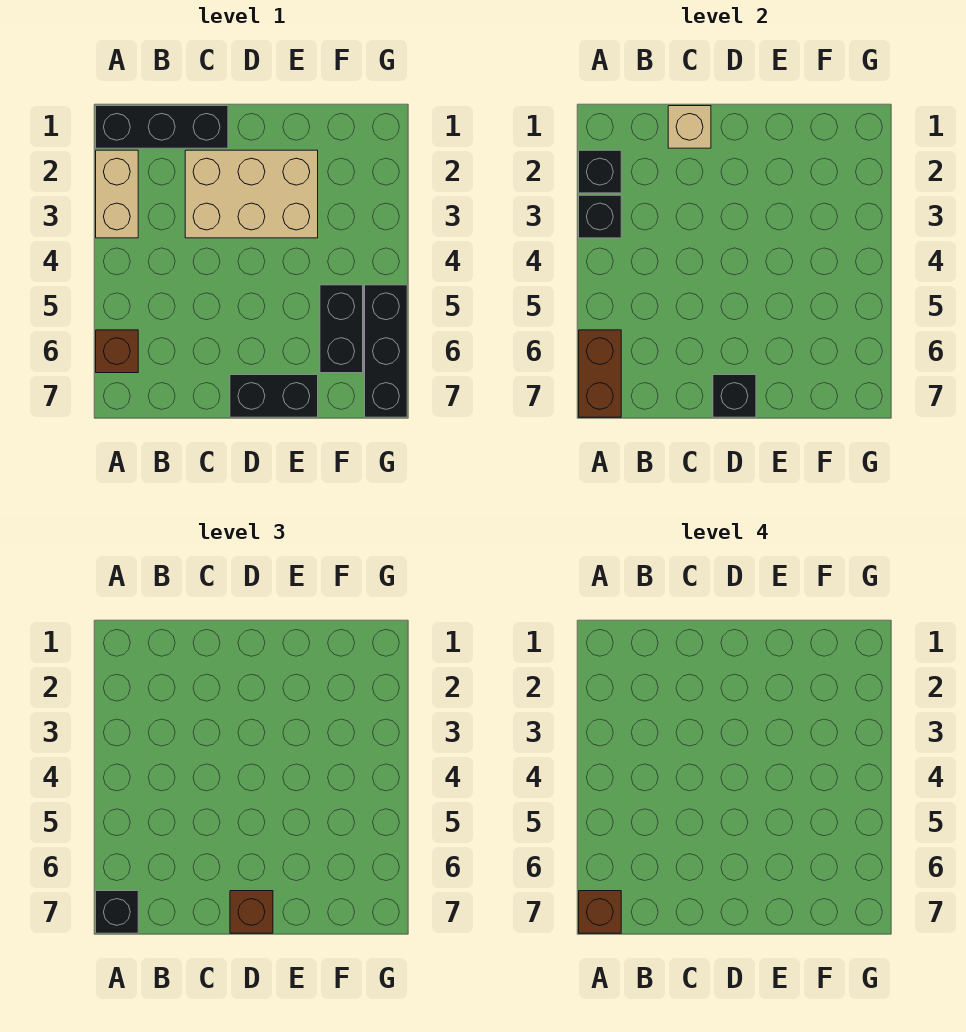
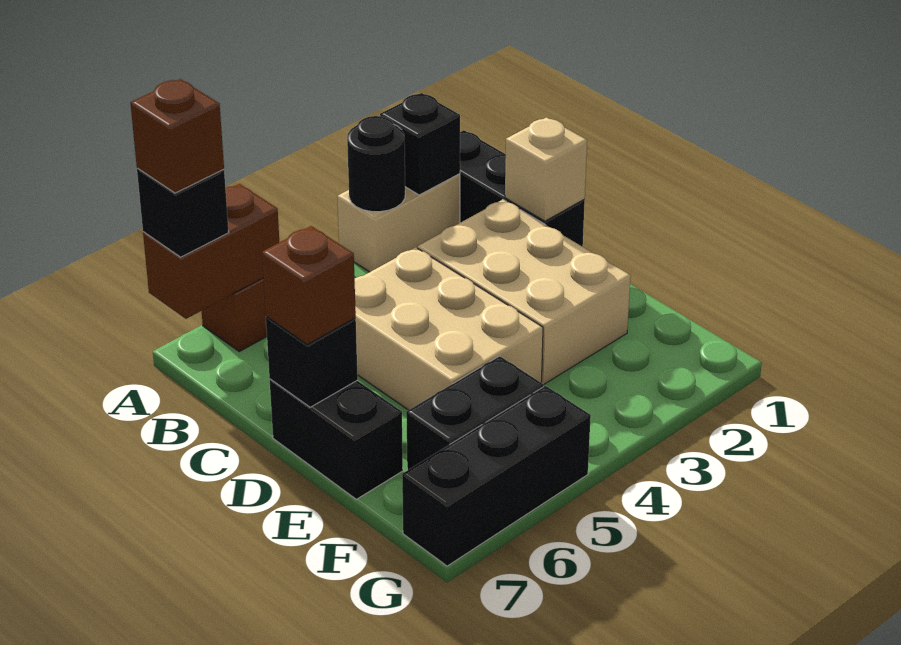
black brick A3 level 2 -> black round brick A3 level 2
none -> tan brick C4:E5 level 1

